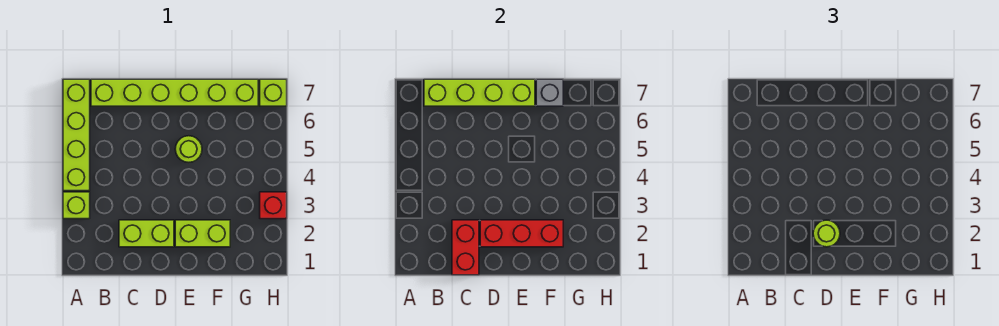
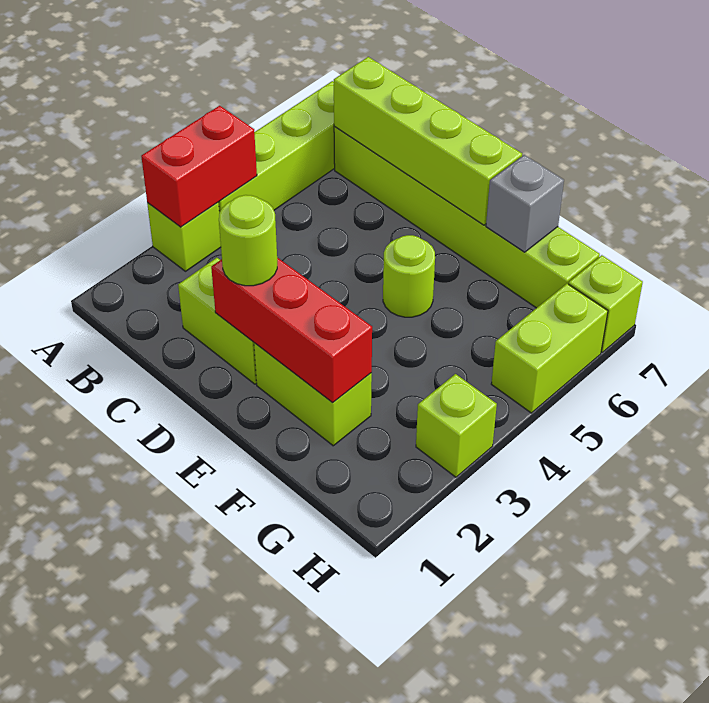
red brick C1:C2 level 2 -> red brick A3:A4 level 2
red brick H3 level 1 -> lime brick H3 level 1
none -> lime brick H5:H6 level 1

